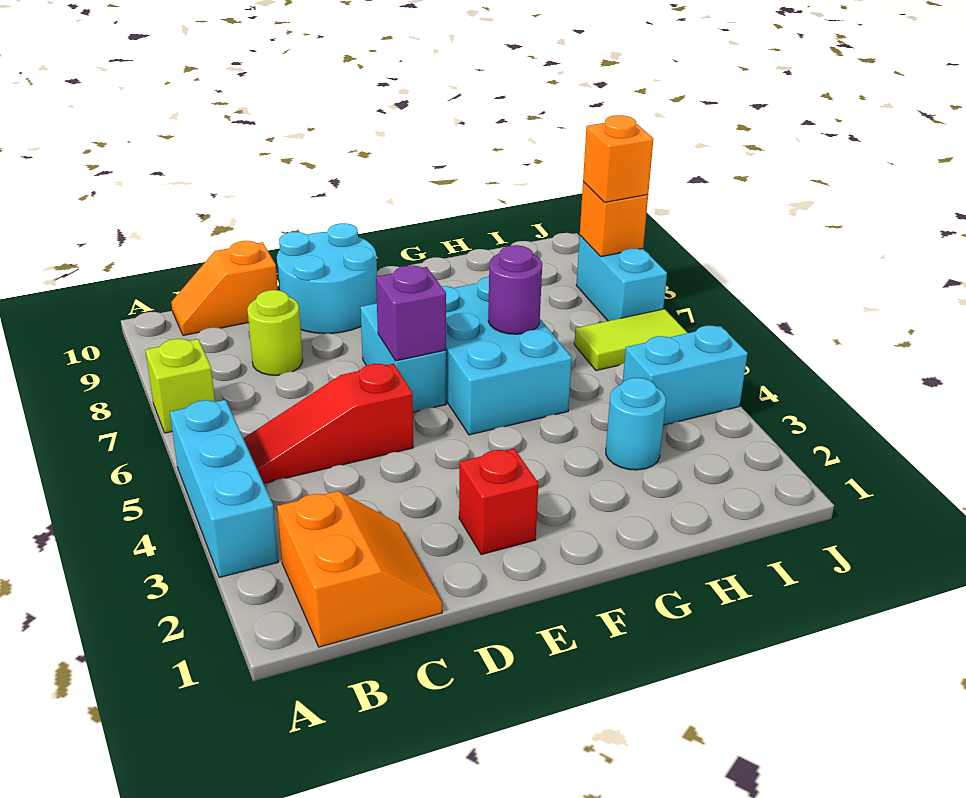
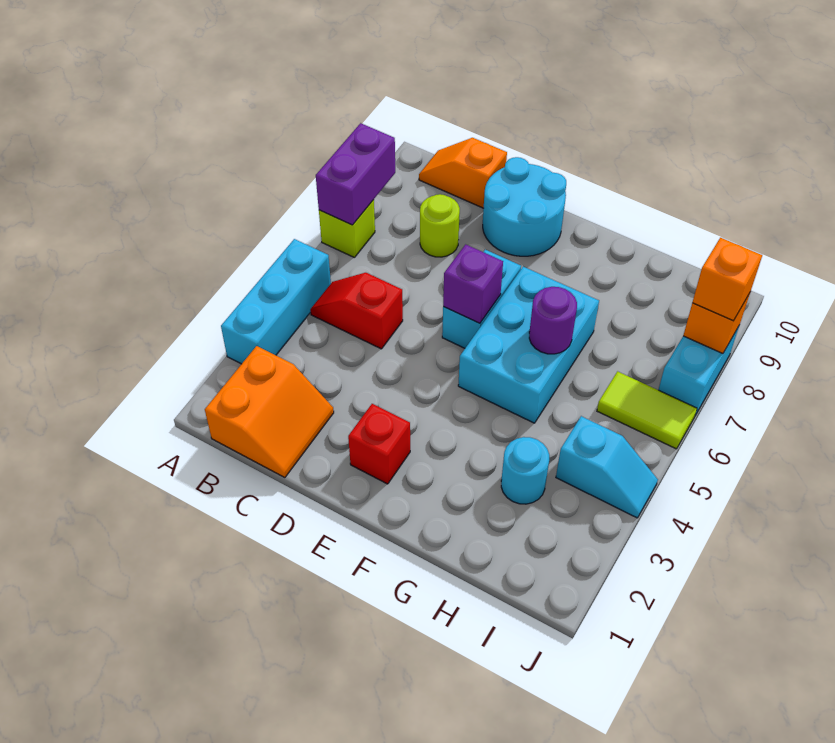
none -> purple brick A7:A8 level 2
red slope B5:D5 level 1 top D -> red slope B5:C5 level 1 top C
cyan brick I4:J4 level 1 -> cyan slope I4:J4 level 1 top I

